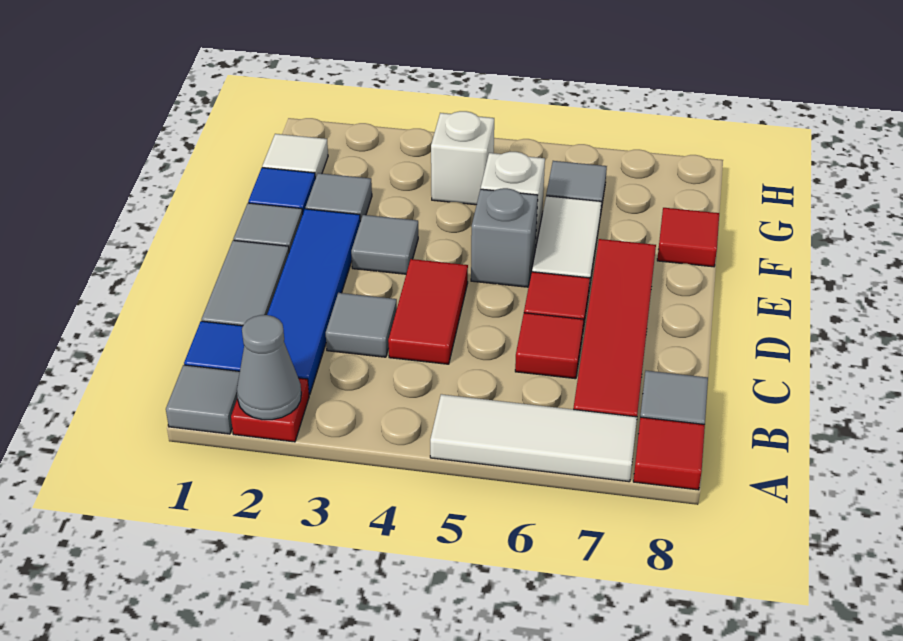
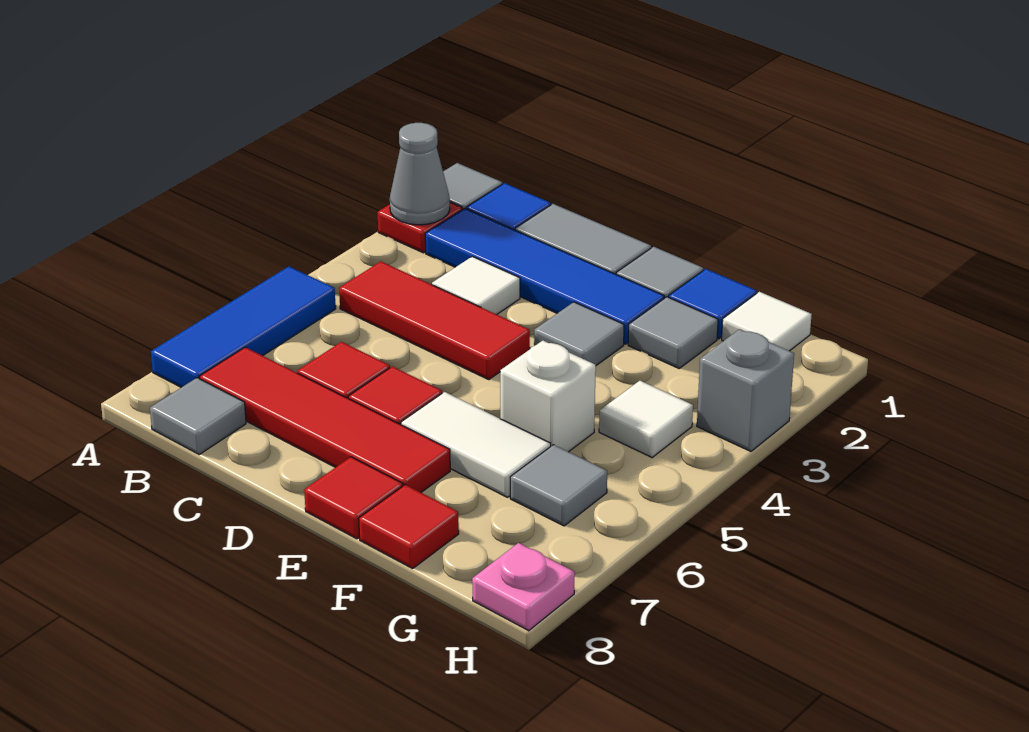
white tile A5:A7 level 1 -> blue tile A5:A7 level 1
red tile A8 level 1 -> red tile E8 level 1
grey tile C3 level 1 -> white tile C3 level 1
red tile C4:D4 level 1 -> red tile B4:D4 level 1
grey brick E5 level 1 -> grey brick H3 level 1
white brick G4 level 1 -> white tile G4 level 1
none -> pink plate H8 level 1

